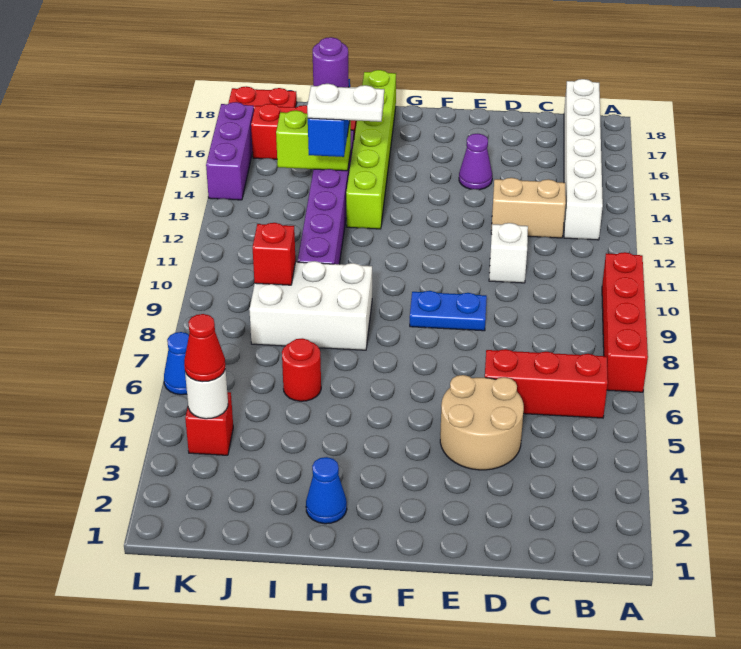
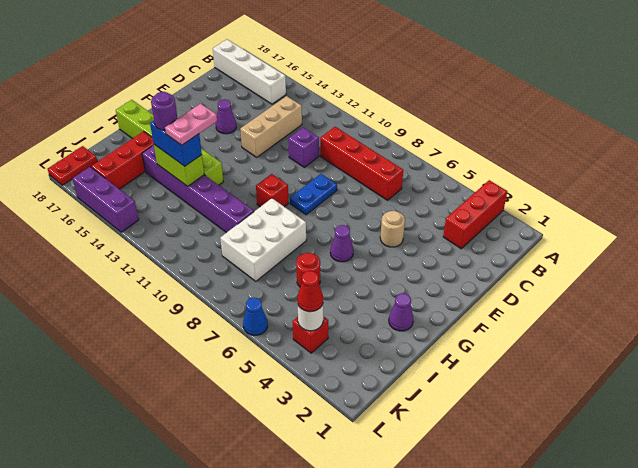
red brick A7:A10 level 1 -> red brick C7:C10 level 1
red brick B6:D6 level 1 -> red brick A3:C3 level 1
white brick B13:B18 level 1 -> white brick B15:B18 level 1
tan brick C13:D13 level 1 -> tan brick C13:E13 level 1
tan round brick D4:E5 level 1 -> tan round brick E5 level 1
white brick D11 level 1 -> purple brick D11 level 1
none -> purple cone G6 level 1
blue cone H2 level 1 -> purple cone H2 level 1
white plate H13:I13 level 4 -> pink plate H13:I13 level 4
lime brick I14:J14 level 2 -> lime brick I13:I14 level 2
red brick J9 level 2 -> red brick G10 level 1

